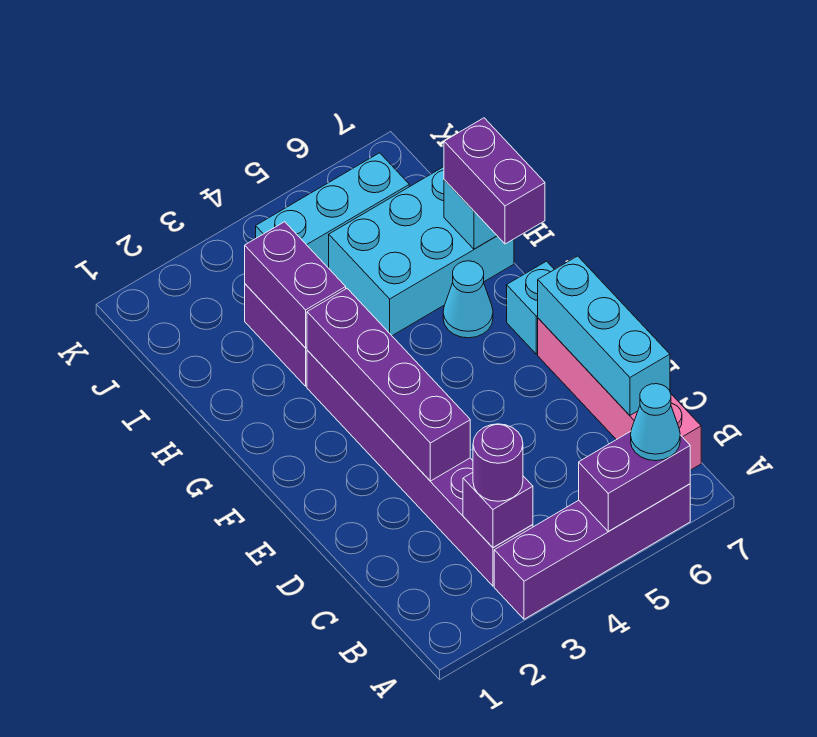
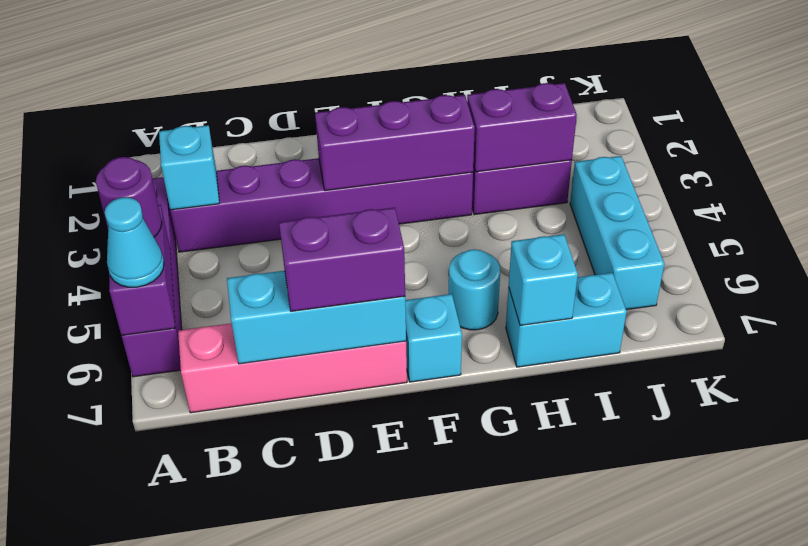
purple brick B3 level 2 -> cyan brick B3 level 2
purple round brick B3 level 3 -> purple round brick A5 level 3
purple brick D3:G3 level 2 -> purple brick E3:G3 level 2
cyan cone G6 level 1 -> cyan round brick G6 level 1
purple brick G7:H7 level 3 -> purple brick D7:E7 level 3
cyan brick H5:I7 level 1 -> cyan brick H7:I7 level 1

